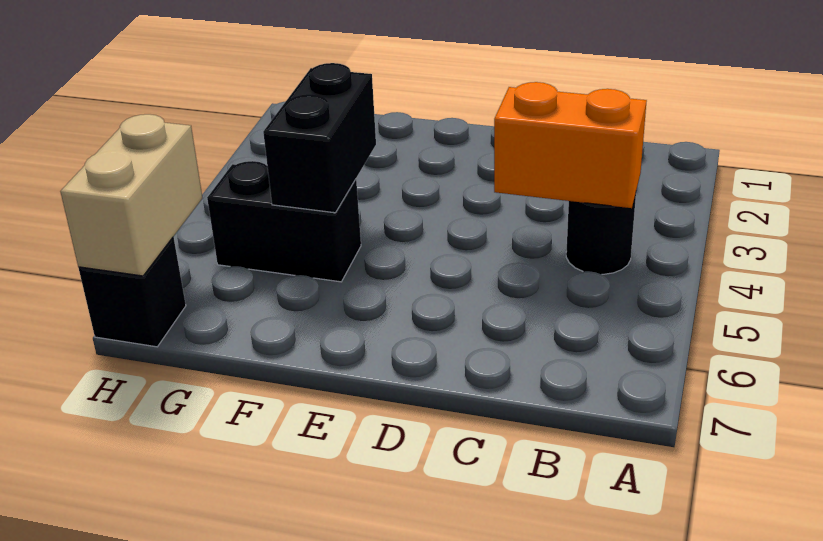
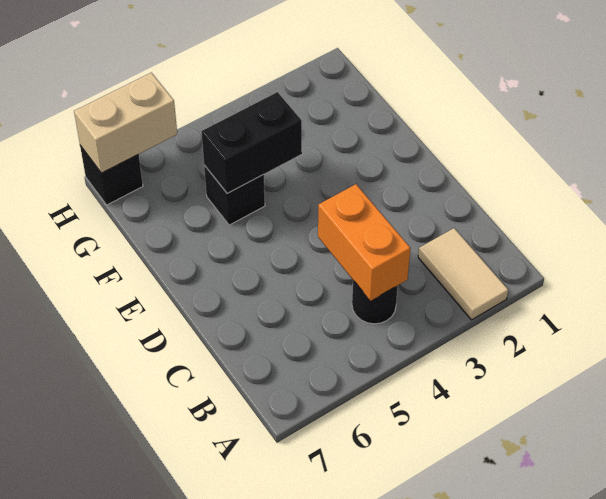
none -> tan tile A2:B2 level 1
black brick F5:G5 level 1 -> black brick F5 level 1

